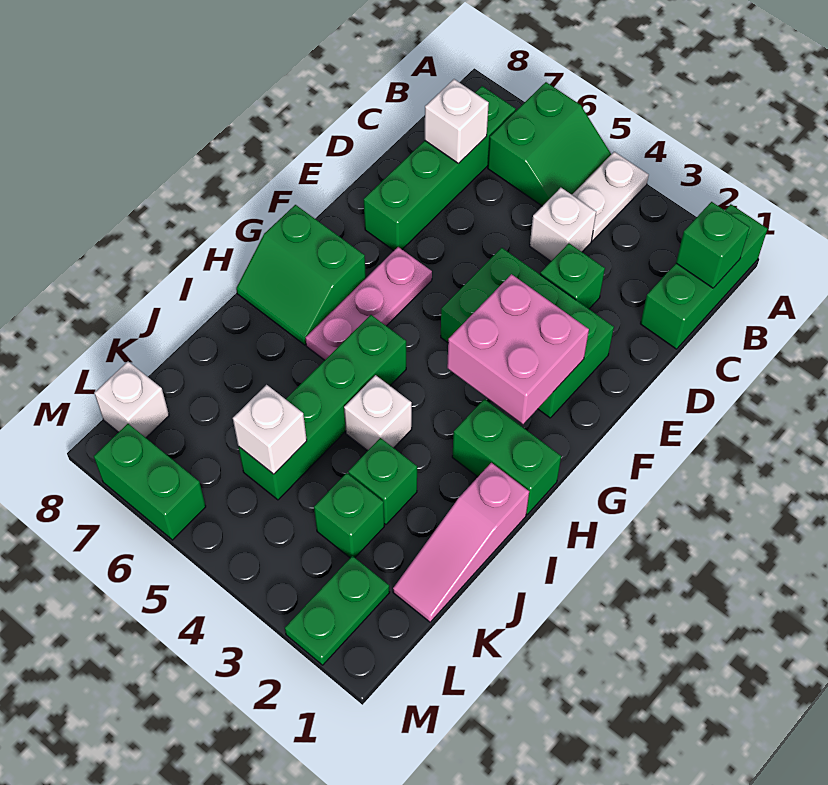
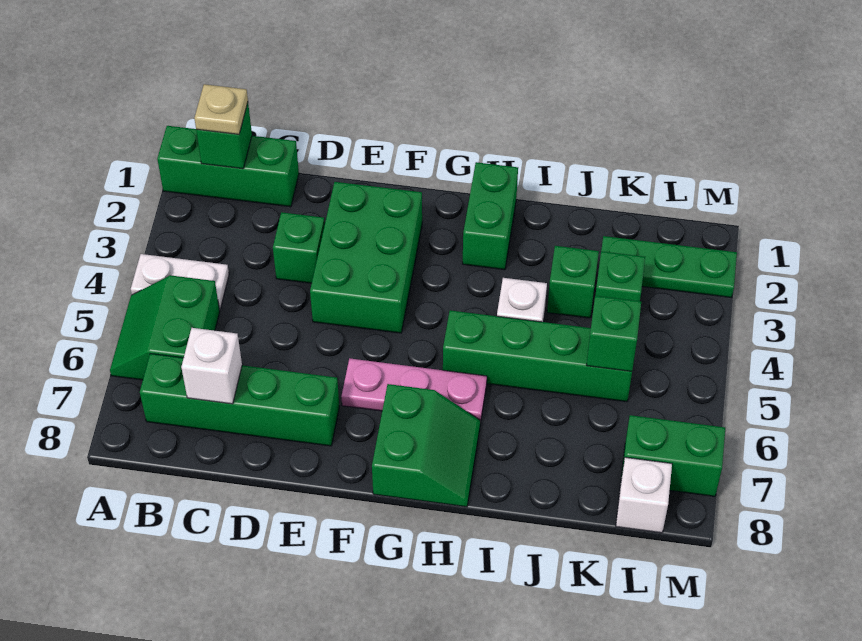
green slope A5:B6 level 1 top 6 -> green slope A5:B6 level 1 top B
none -> tan plate B1 level 3
white brick C4 level 1 -> none
pink brick F2:G3 level 2 -> none
pink slope I1:K1 level 1 top I -> none
white brick K5 level 2 -> green brick K5 level 2
green plate L2:M2 level 1 -> green plate K2:M2 level 1
green brick M6:M7 level 1 -> green brick L7:M7 level 1

